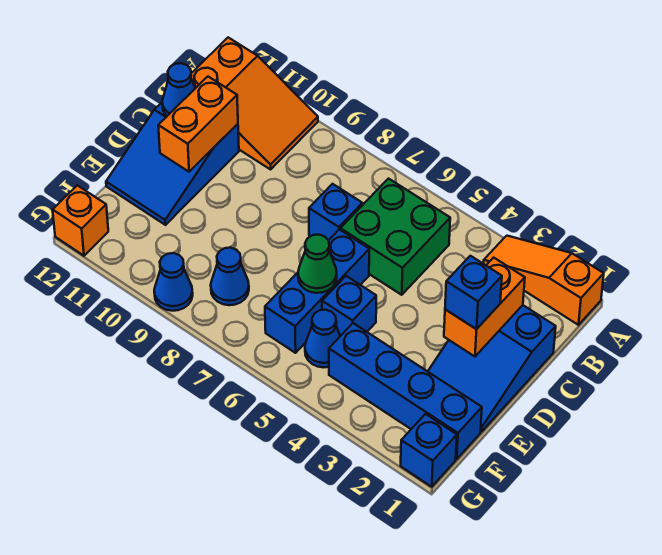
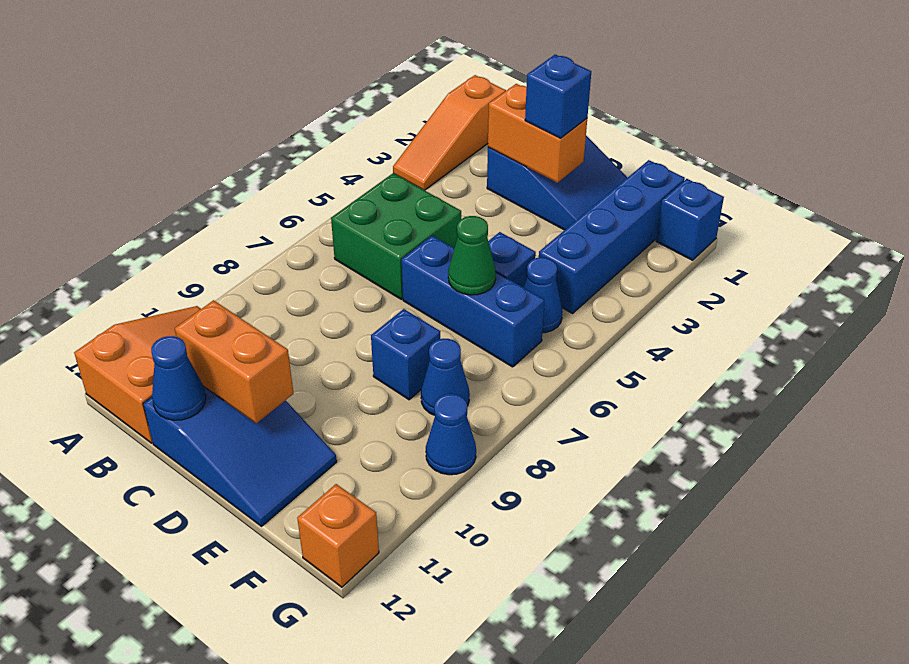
blue brick C7 level 1 -> blue brick E8 level 1

